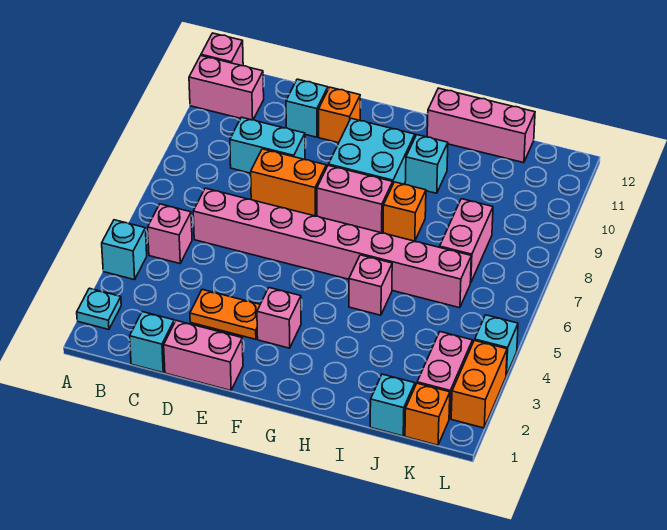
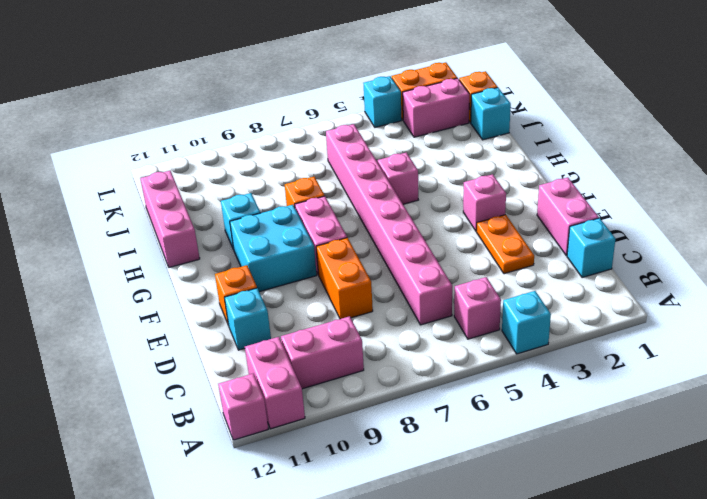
cyan plate A2 level 1 -> none
cyan brick C9:D9 level 1 -> none
pink brick J7:J8 level 1 -> pink brick B9:B10 level 1

